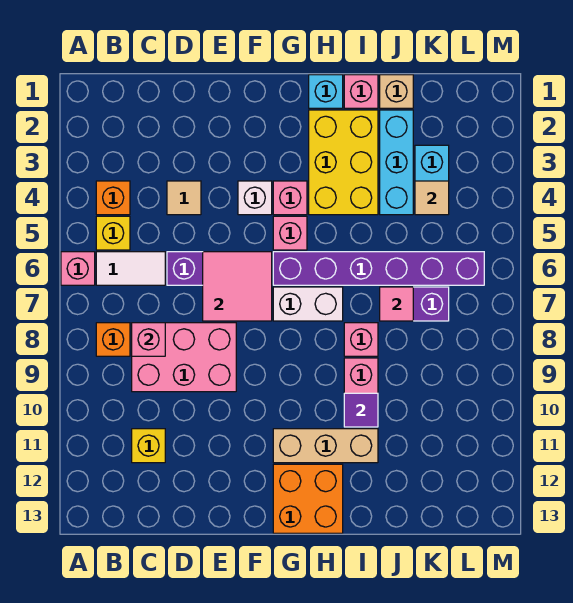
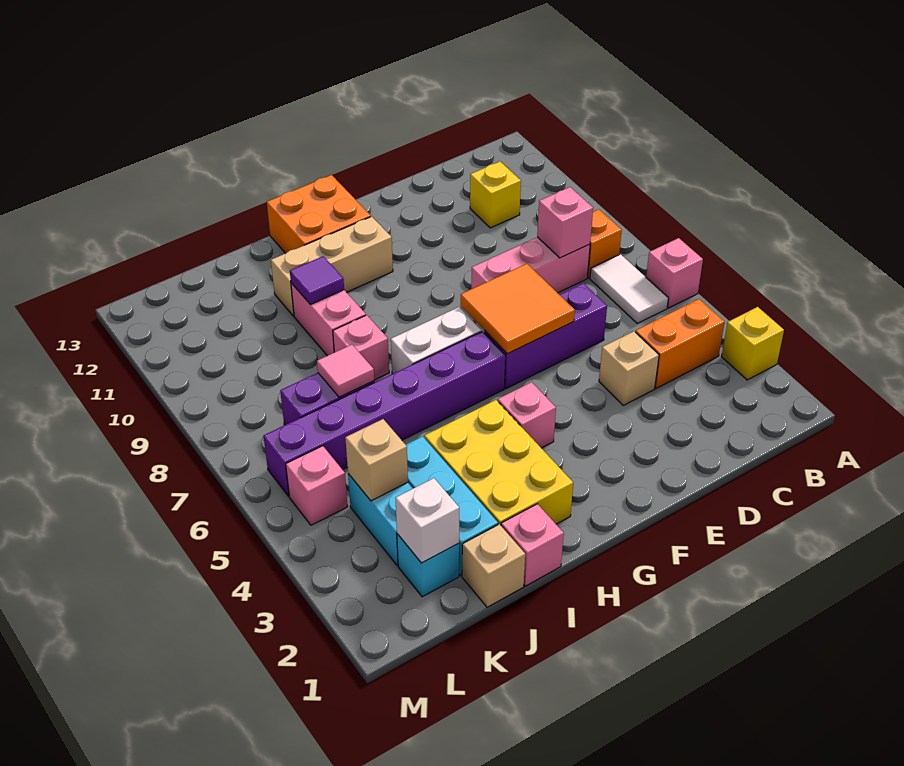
orange brick B4 level 1 -> orange brick B4:C4 level 1
yellow brick B5 level 1 -> yellow brick A3 level 1
white tile B6:C6 level 1 -> white tile B6:B7 level 1
pink brick C8:E9 level 1 -> pink brick C8:E8 level 1
tan tile D4 level 1 -> tan brick D4 level 1
pink tile E6:F7 level 2 -> orange tile E6:F7 level 2
white brick F4 level 1 -> white brick K2 level 2
pink brick G5 level 1 -> pink brick L5 level 1
cyan brick H1 level 1 -> cyan brick K2 level 1
tan tile K4 level 2 -> tan brick K4 level 2

